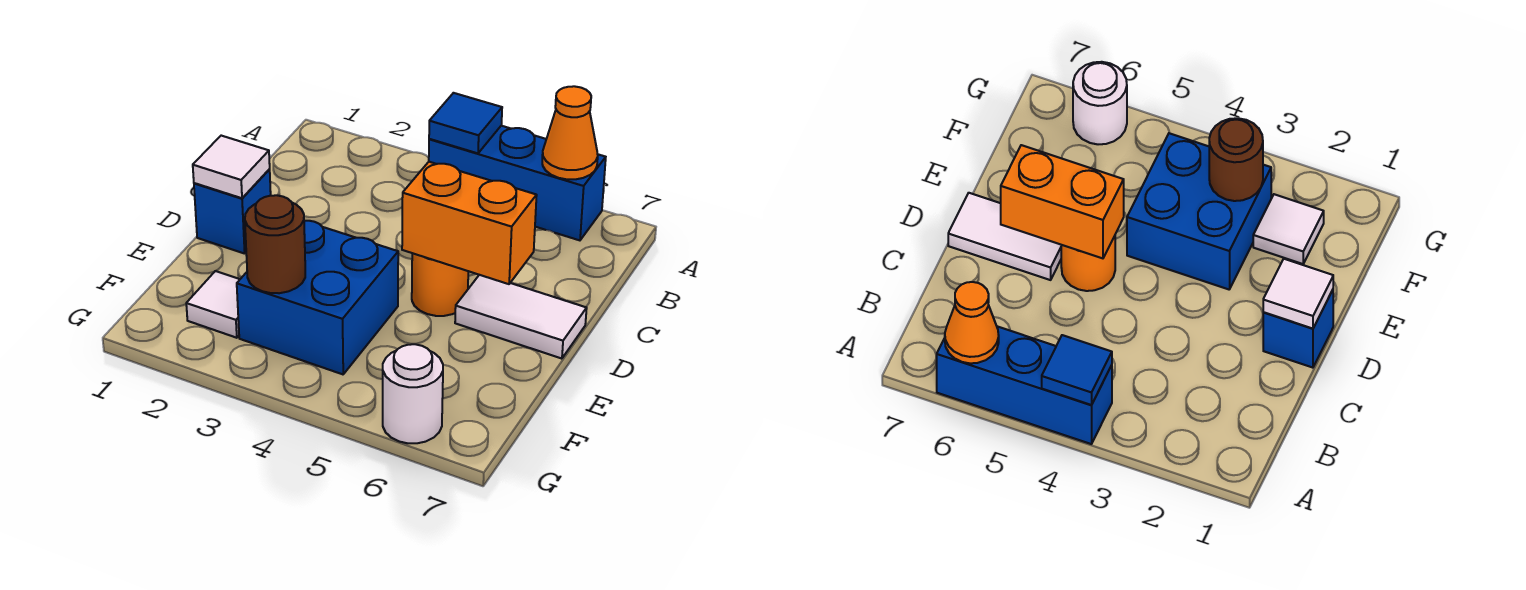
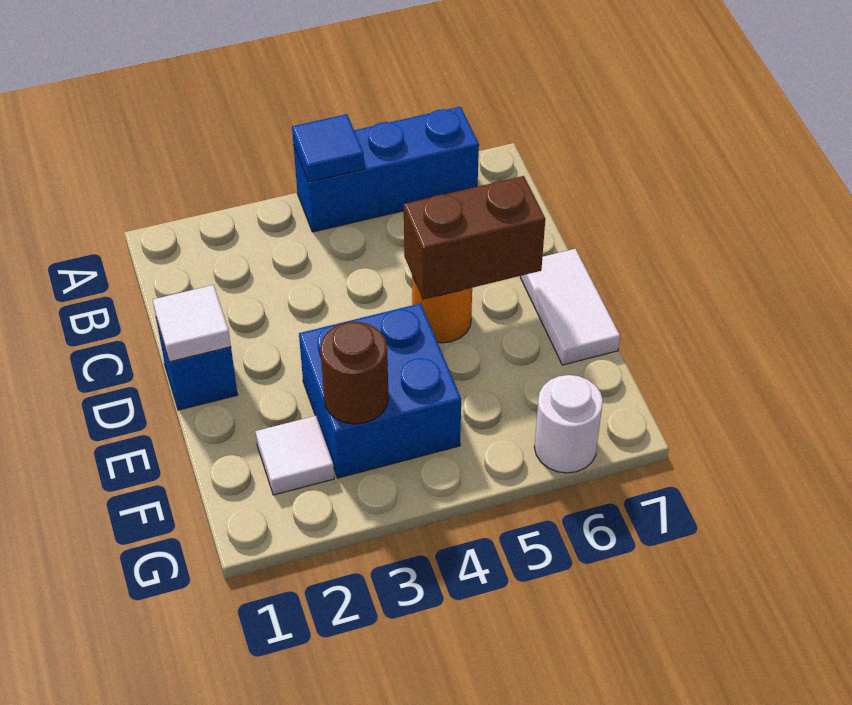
orange cone A6 level 2 -> none
orange brick D5:D6 level 2 -> brown brick D5:D6 level 2
white tile D6:D7 level 1 -> white tile D7:E7 level 1

